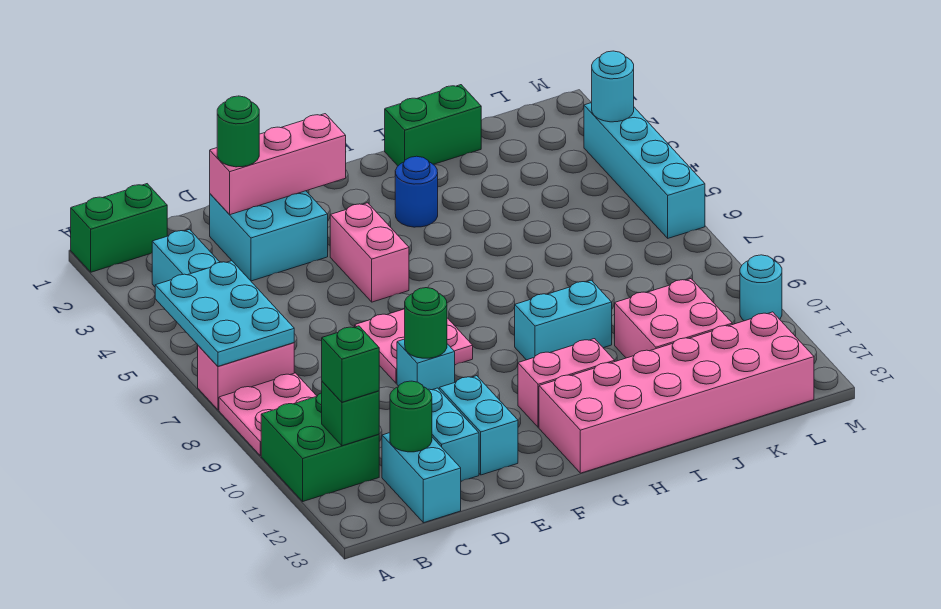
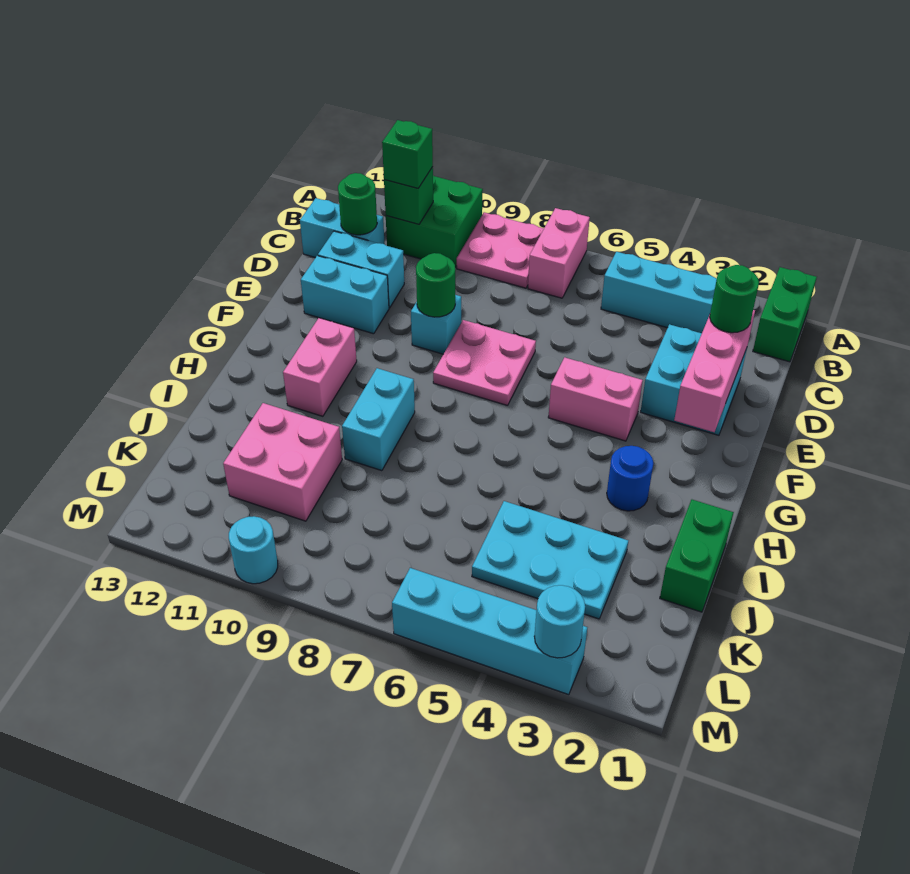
cyan plate A5:B7 level 2 -> cyan plate J3:K5 level 1
pink brick G12:L13 level 1 -> none

